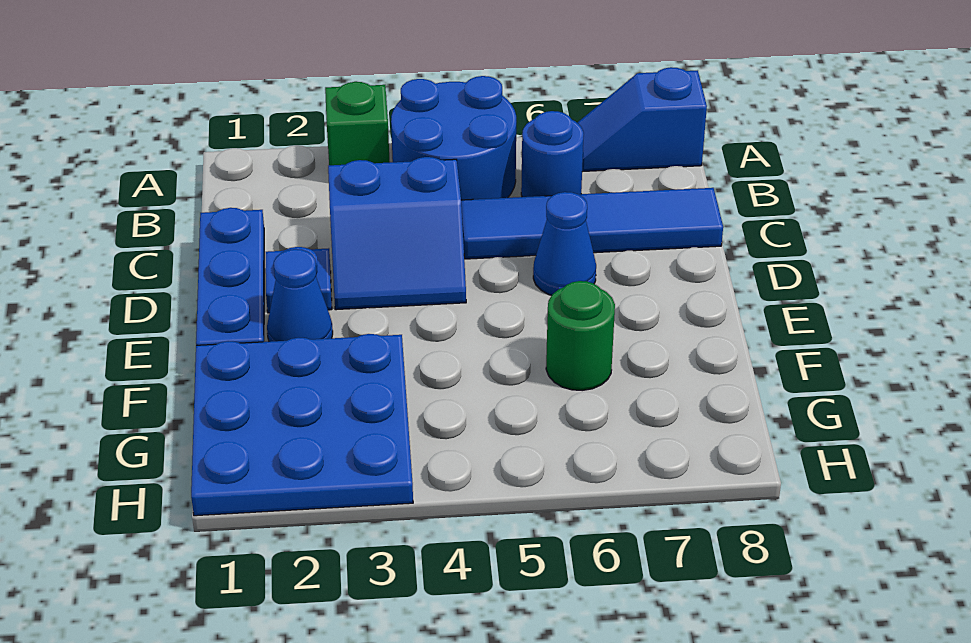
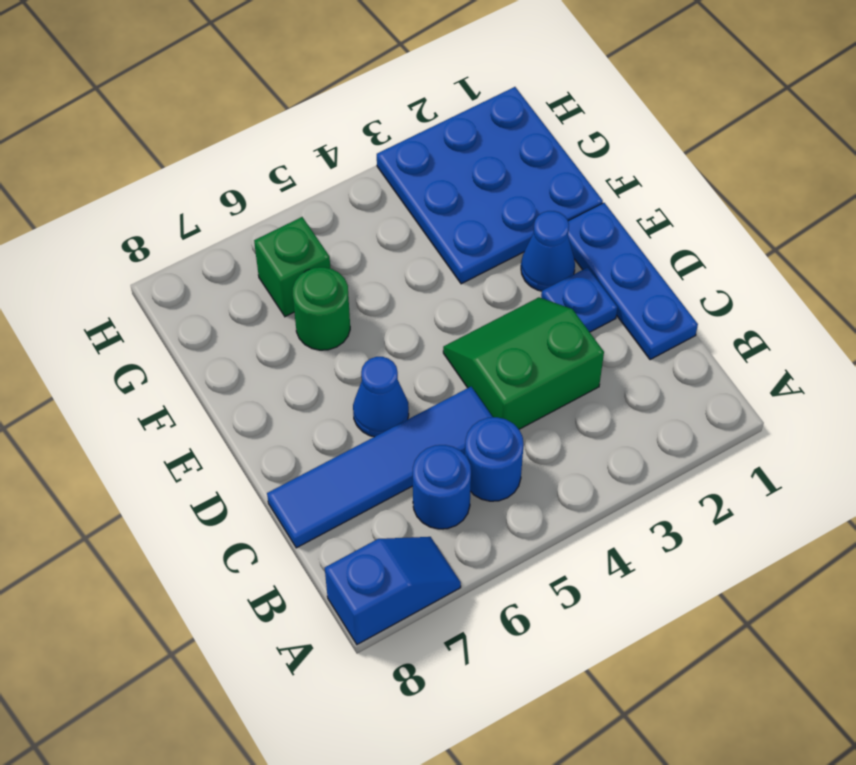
green brick A3 level 1 -> green brick G6 level 1
blue round brick A4:B5 level 1 -> blue round brick B5 level 1
blue slope C3:D4 level 1 top C -> green slope C3:D4 level 1 top C

